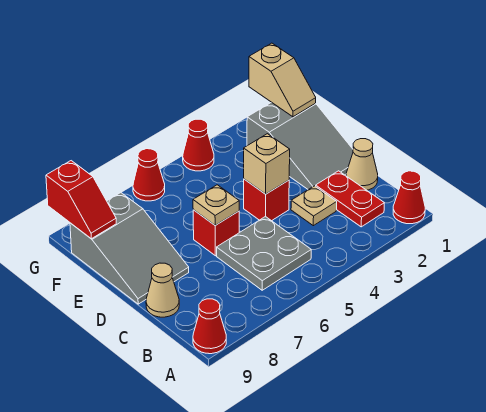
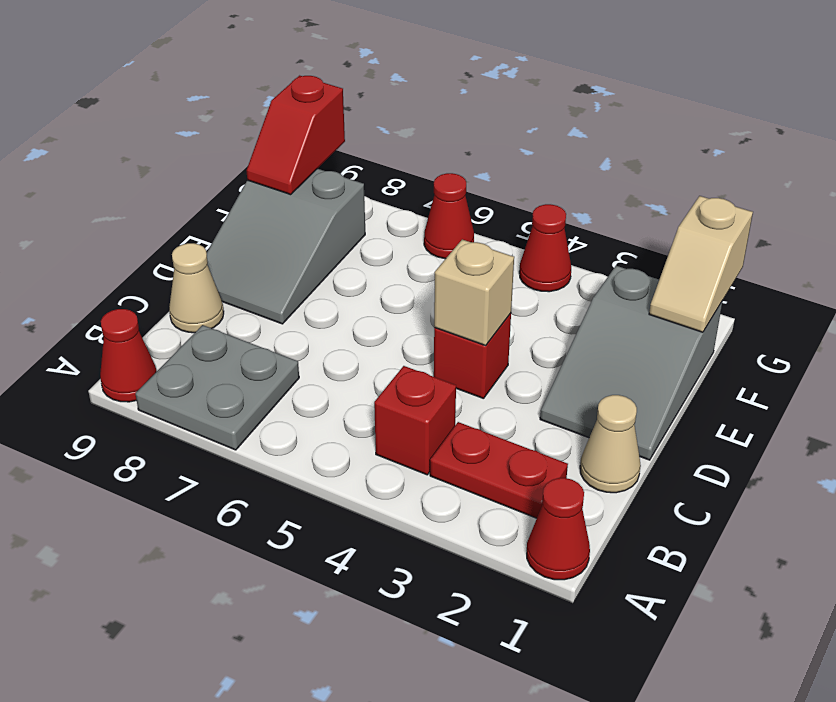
red plate B2:C2 level 1 -> red plate B2:B3 level 1
grey plate B5:C6 level 1 -> grey plate A7:B8 level 1
tan plate C3 level 1 -> none
red brick D6 level 1 -> red brick B4 level 1
tan plate D6 level 2 -> none

